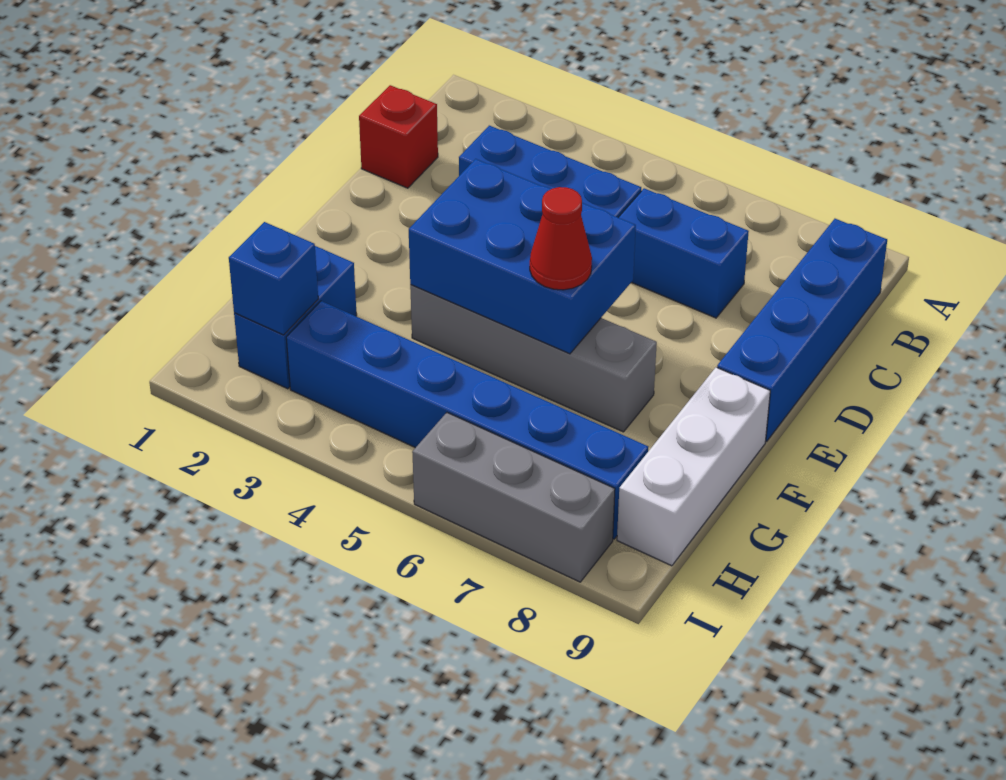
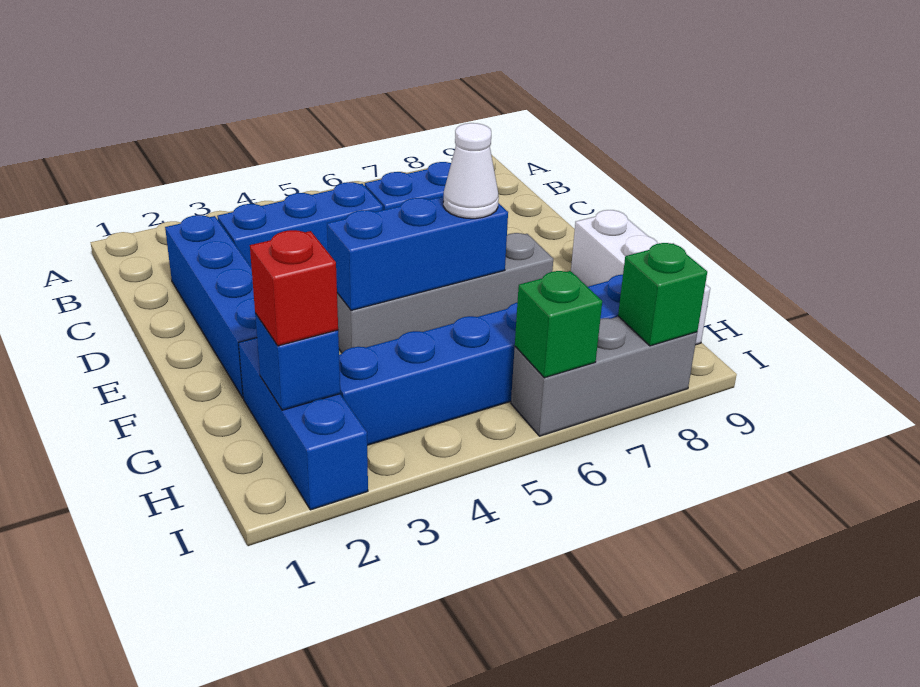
blue brick B9:E9 level 1 -> blue brick C2:F2 level 1
red brick C1 level 1 -> red brick H2 level 3
blue brick E4:F6 level 2 -> blue brick F4:F6 level 2
red cone F6 level 3 -> white cone F6 level 3
blue brick G2:H2 level 1 -> blue brick G2:I2 level 1
none -> green brick I6 level 2
none -> green brick I8 level 2

